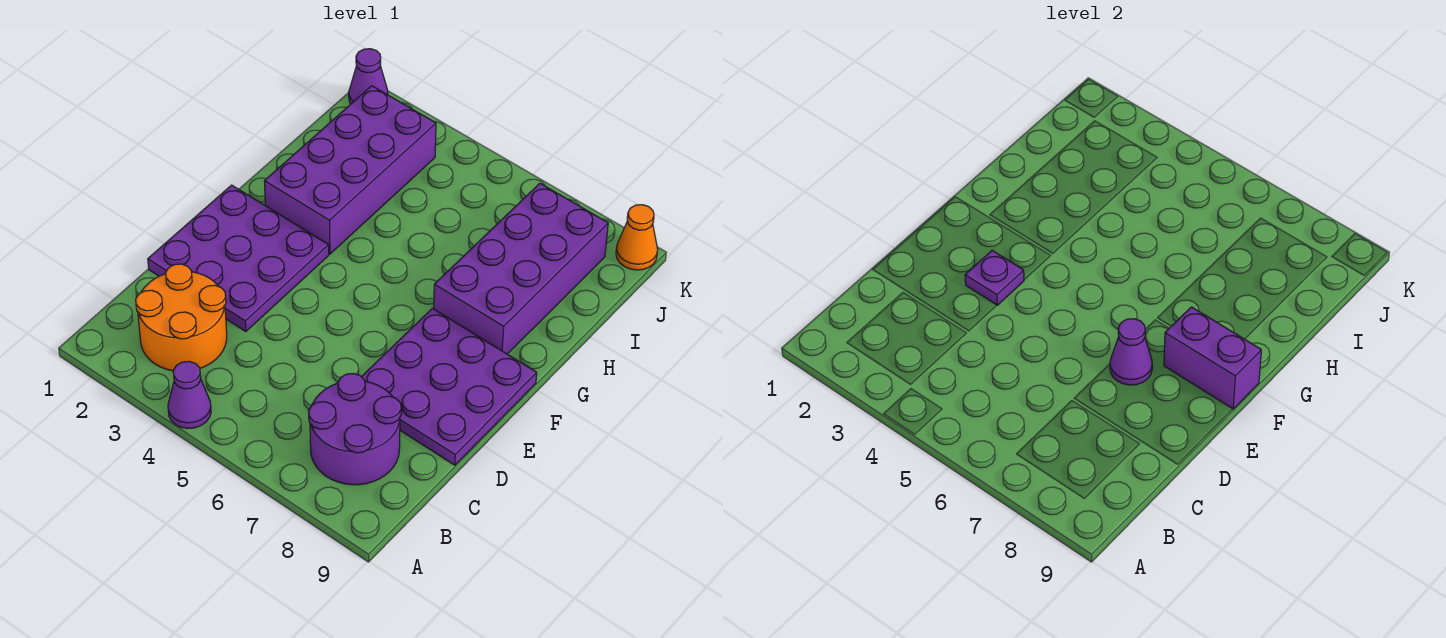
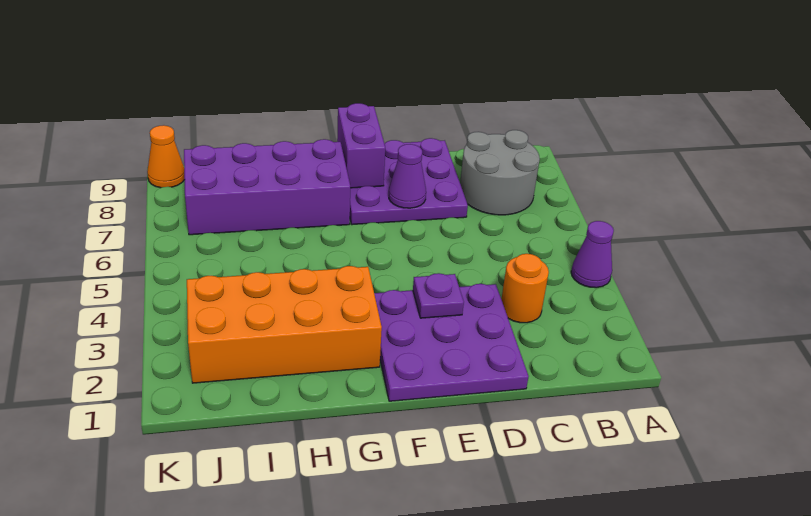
orange round brick B2:C3 level 1 -> orange round brick C3 level 1
purple round brick B7:C8 level 1 -> grey round brick B7:C8 level 1
purple brick G2:J3 level 1 -> orange brick G2:J3 level 1
purple cone K1 level 1 -> none

